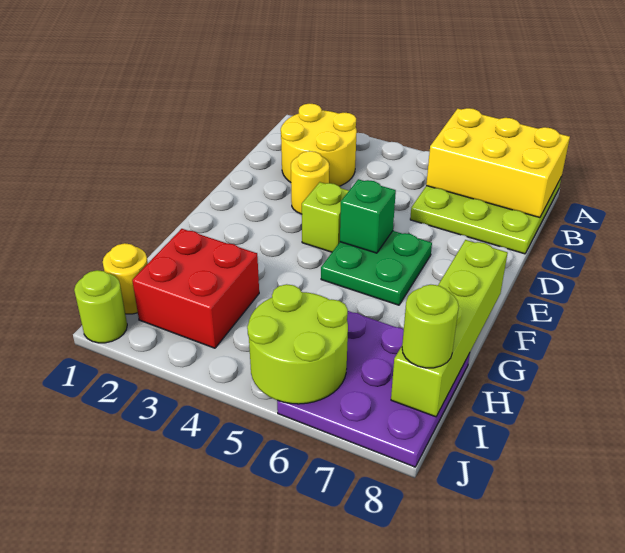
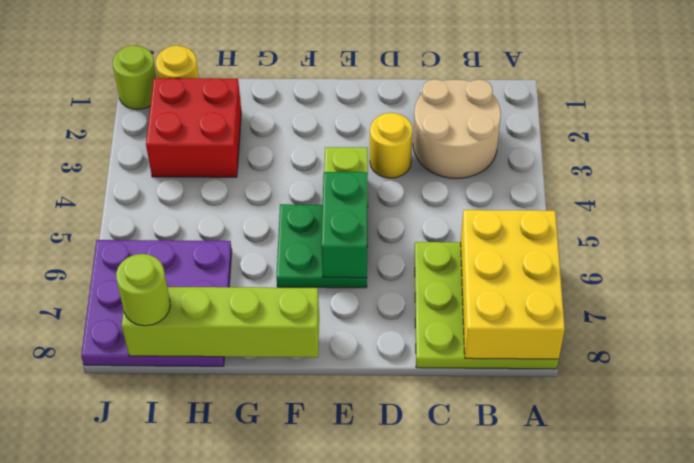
yellow round brick B2:C3 level 1 -> tan round brick B2:C3 level 1
green brick E5 level 2 -> green brick E5:E6 level 2
lime round brick I5:J6 level 2 -> none

